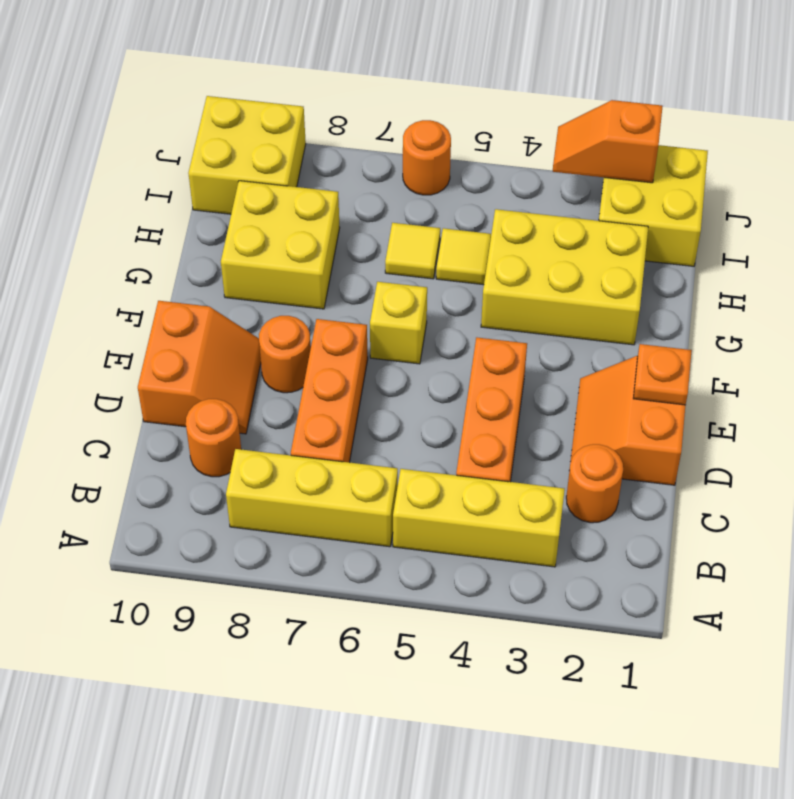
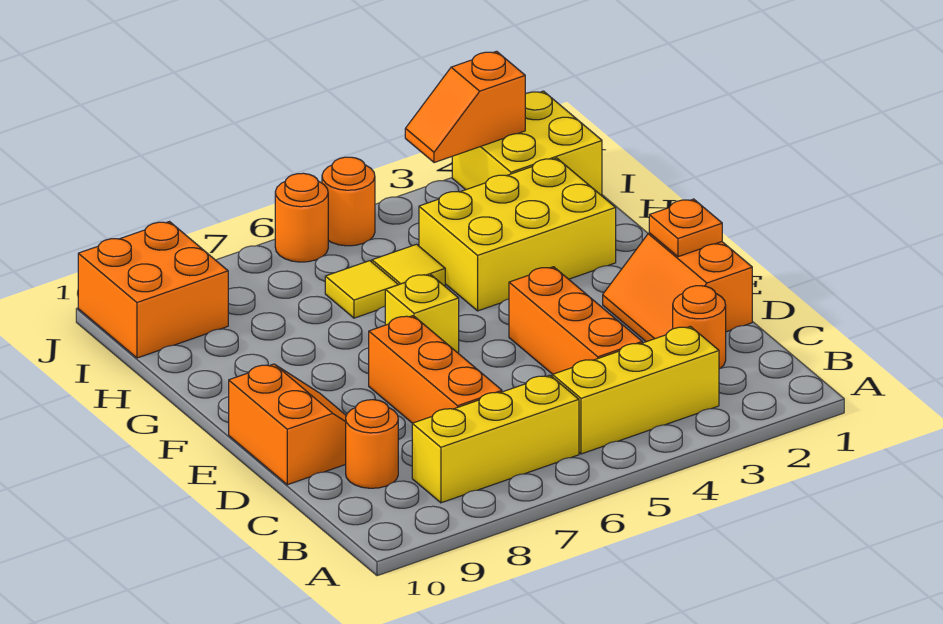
orange round brick E8 level 1 -> orange round brick J5 level 1
yellow brick G8:H9 level 1 -> none
yellow brick I9:J10 level 1 -> orange brick I9:J10 level 1

